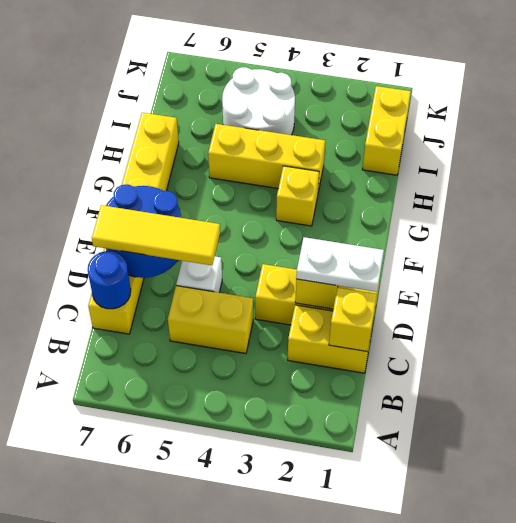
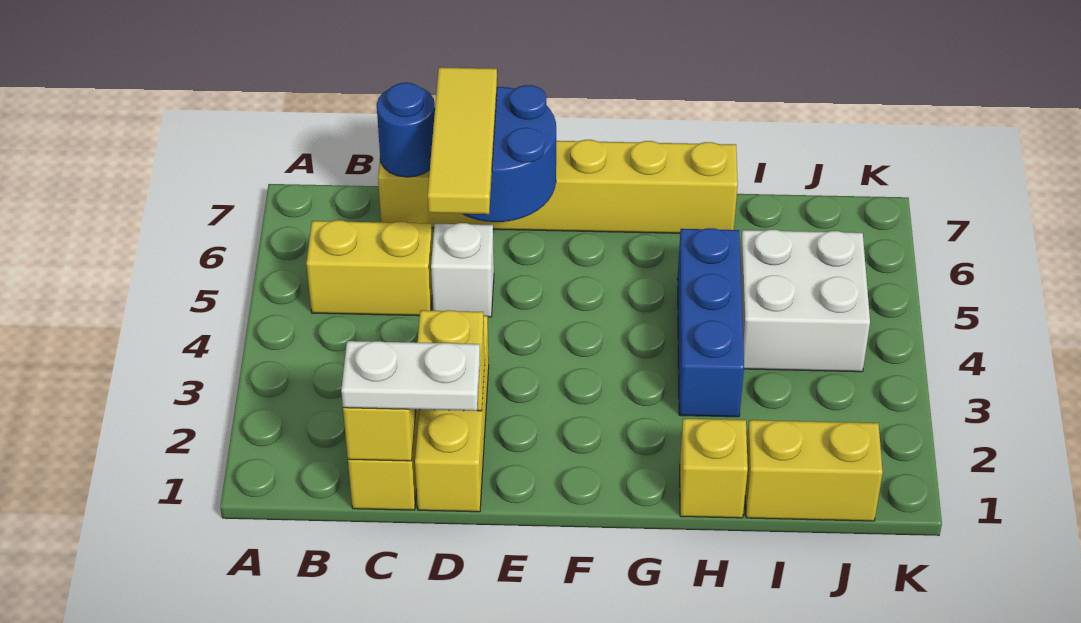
yellow brick C4:C5 level 1 -> yellow brick B5:C5 level 1
white plate D1:D2 level 3 -> white plate C1:D1 level 3
yellow brick G3 level 1 -> yellow brick H1 level 1
yellow brick H3:H5 level 1 -> blue brick H3:H5 level 1
white round brick I4:J5 level 1 -> white brick I4:J5 level 1

